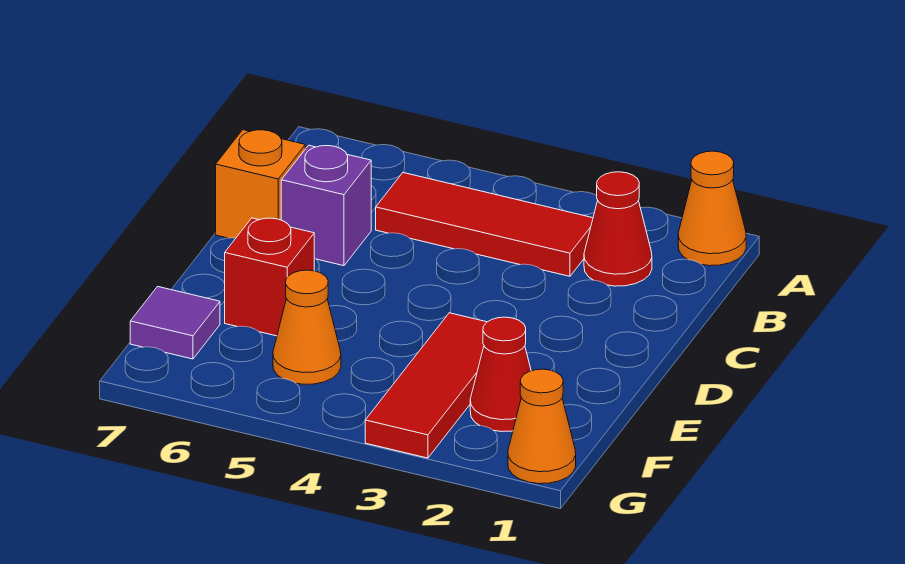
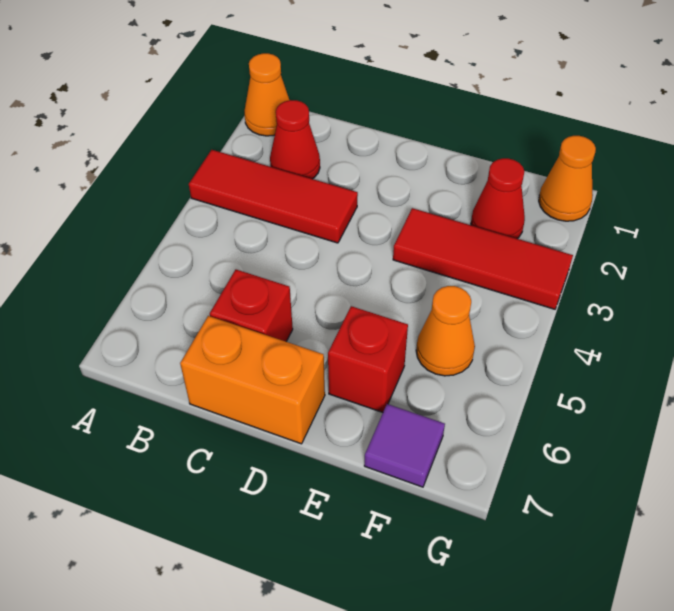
red tile B3:B5 level 1 -> red tile A3:C3 level 1
purple brick C6 level 1 -> red brick C6 level 1
orange brick C7 level 1 -> orange brick C7:D7 level 1

